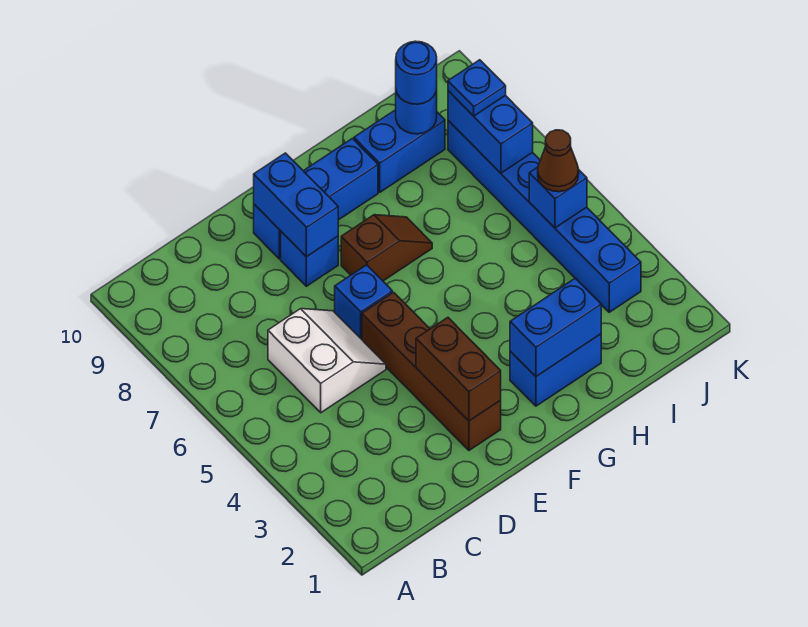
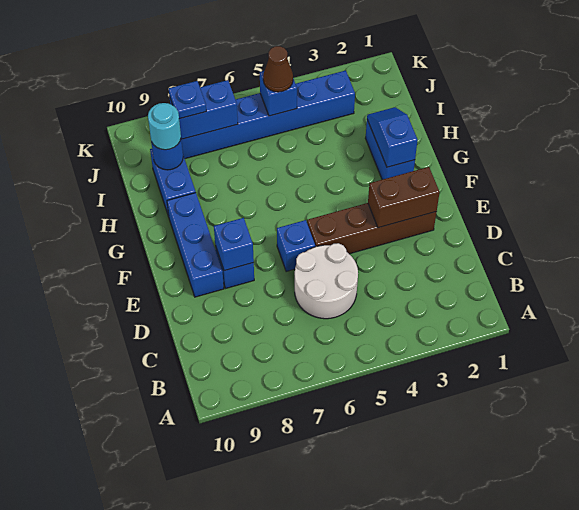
white slope C5:D6 level 1 top C -> white round brick C5:D6 level 1
blue brick E8:E9 level 2 -> blue brick E8 level 2
brown slope F7:G7 level 1 top F -> none
blue brick G2:H2 level 2 -> blue slope G2:H2 level 2 top G
blue round brick I9 level 3 -> cyan round brick I9 level 3

